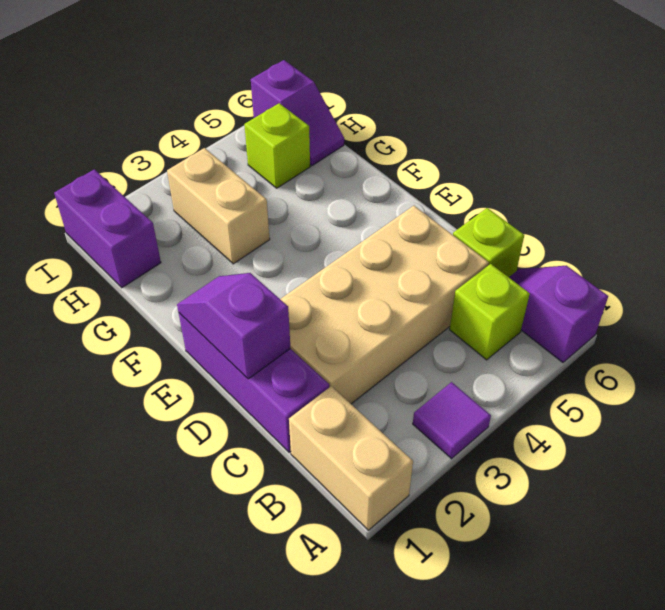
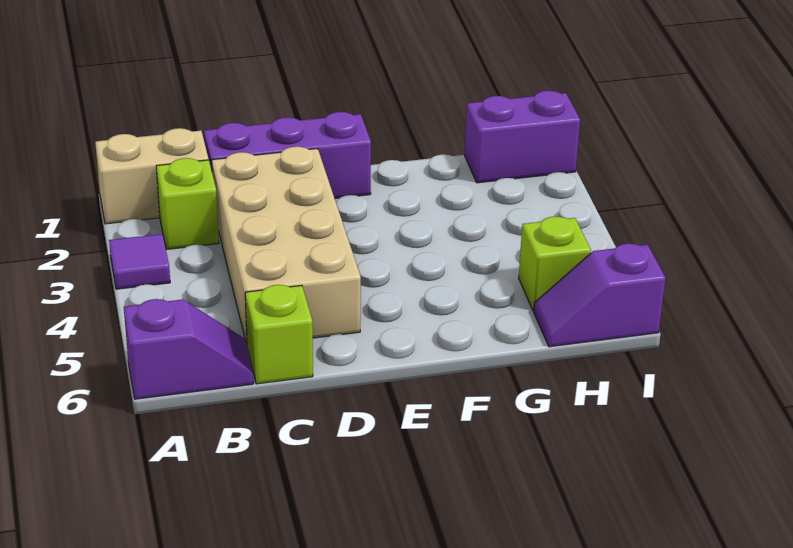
lime brick B5 level 1 -> lime brick B2 level 1
purple slope D1:E1 level 2 top D -> none
tan brick G3:H3 level 1 -> none

